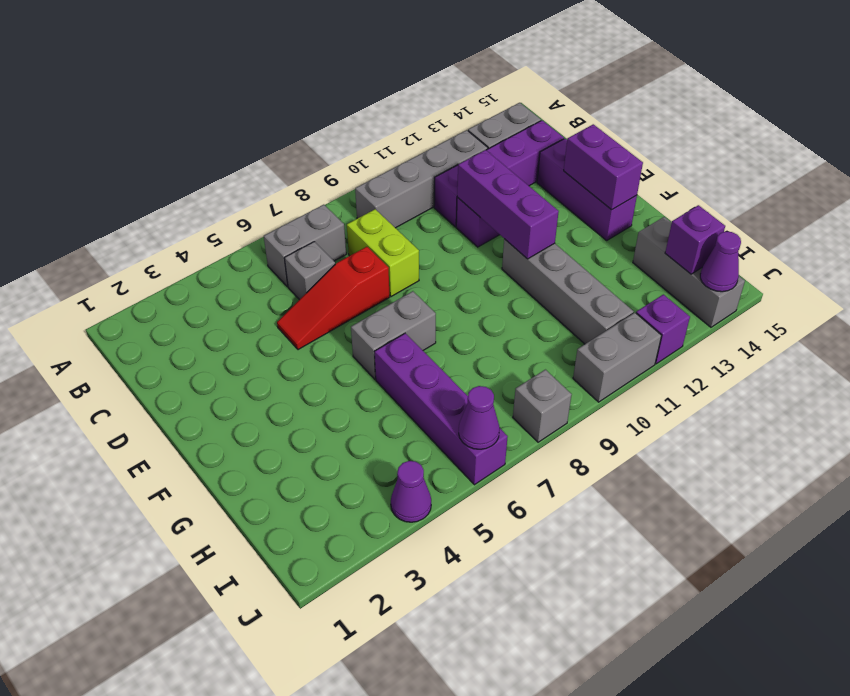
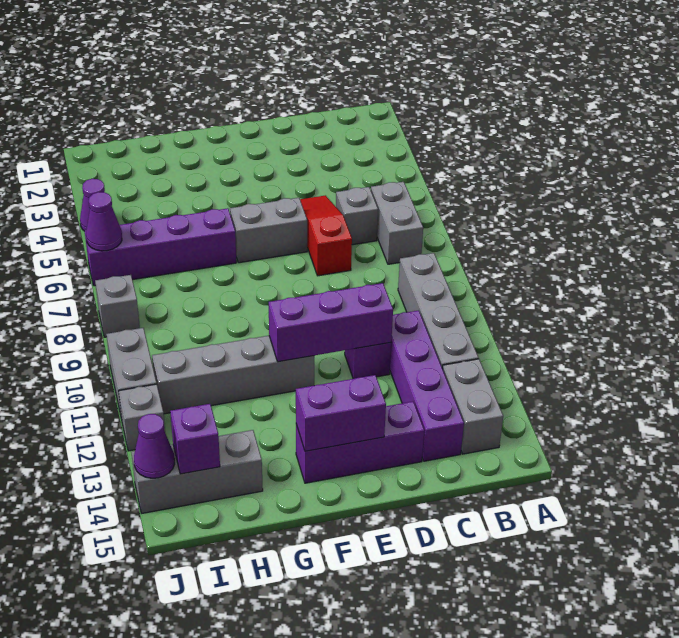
lime brick C8:D8 level 1 -> none
grey brick F6:F7 level 1 -> grey brick E6:F6 level 1
purple brick J12 level 1 -> grey brick J12 level 1

